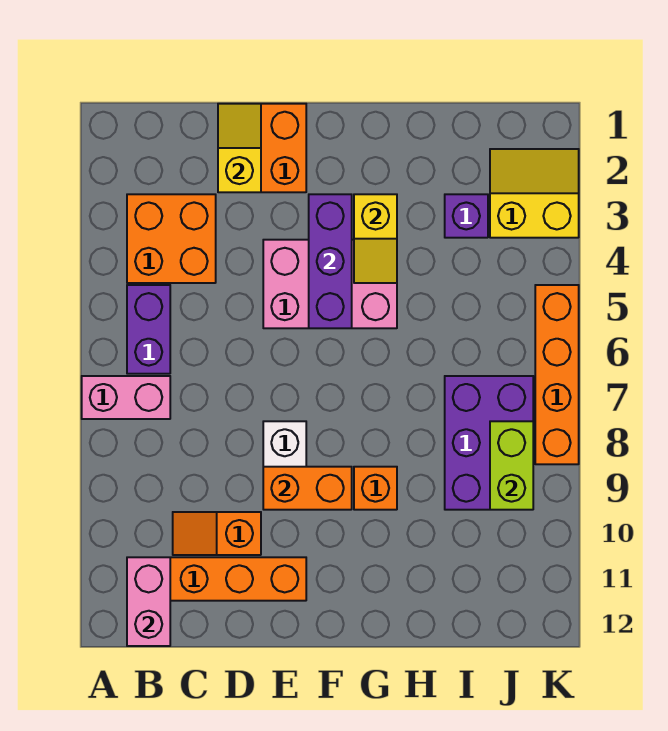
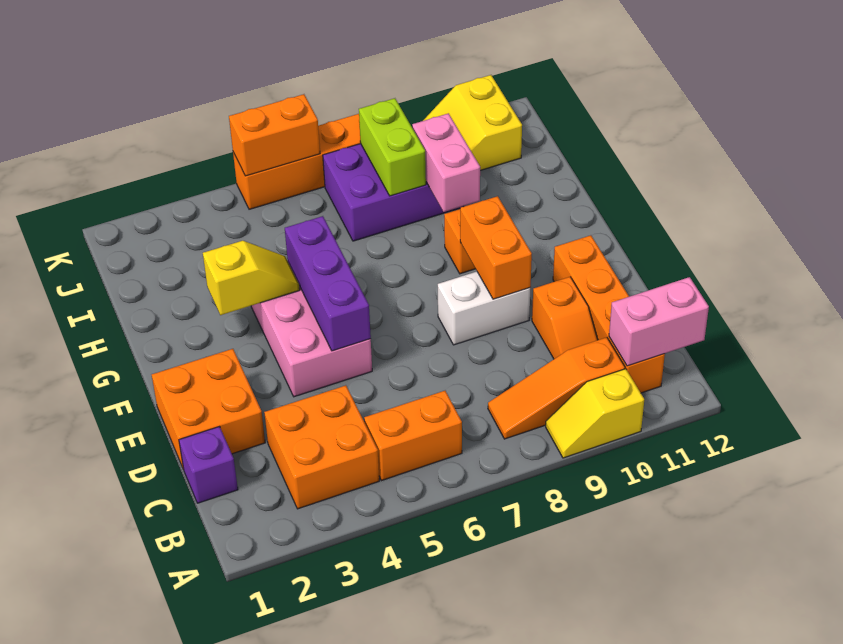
pink brick A7:B7 level 1 -> pink brick H9:I9 level 2
purple brick B5:B6 level 1 -> orange brick B5:B6 level 1
none -> orange slope B8:B10 level 1 top 10
yellow slope D1:D2 level 2 top 2 -> yellow slope A9:A10 level 1 top 10
purple brick F3:F5 level 2 -> purple brick E5:G5 level 2
purple brick I3 level 1 -> purple brick C1 level 1
yellow slope J2:K3 level 1 top 3 -> yellow slope J10:K11 level 1 top 11
lime brick J8:J9 level 2 -> lime brick I8:J8 level 2
none -> orange brick K5:K6 level 2

